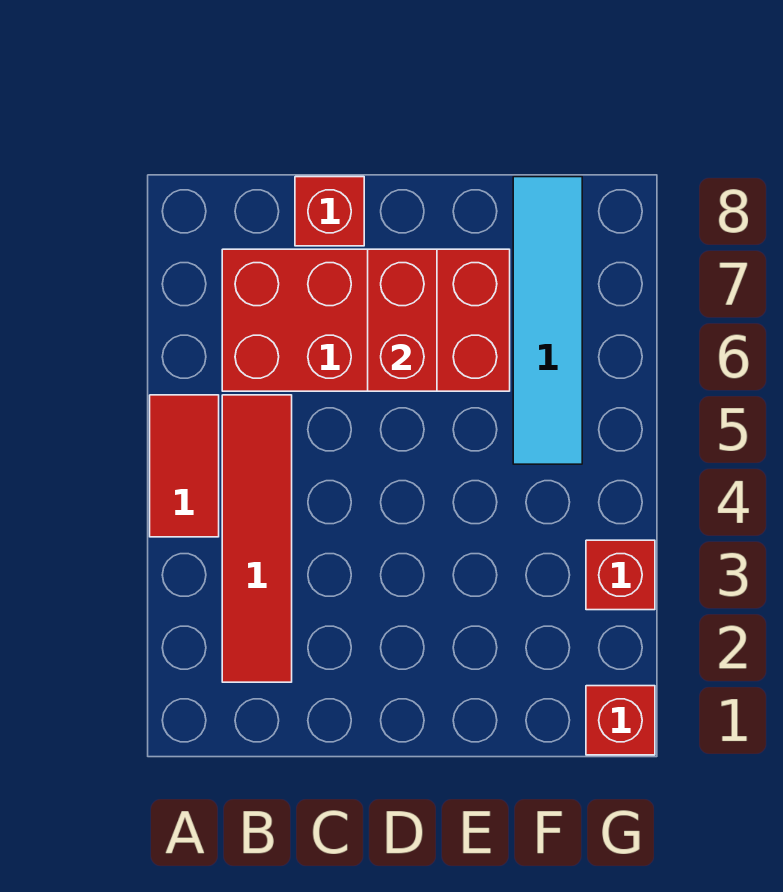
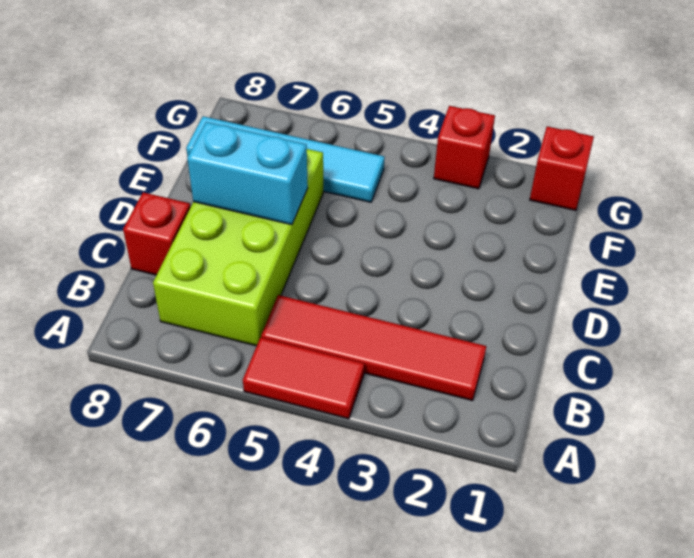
red brick B6:E7 level 1 -> lime brick B6:E7 level 1
red brick D6:D7 level 2 -> cyan brick D6:D7 level 2

